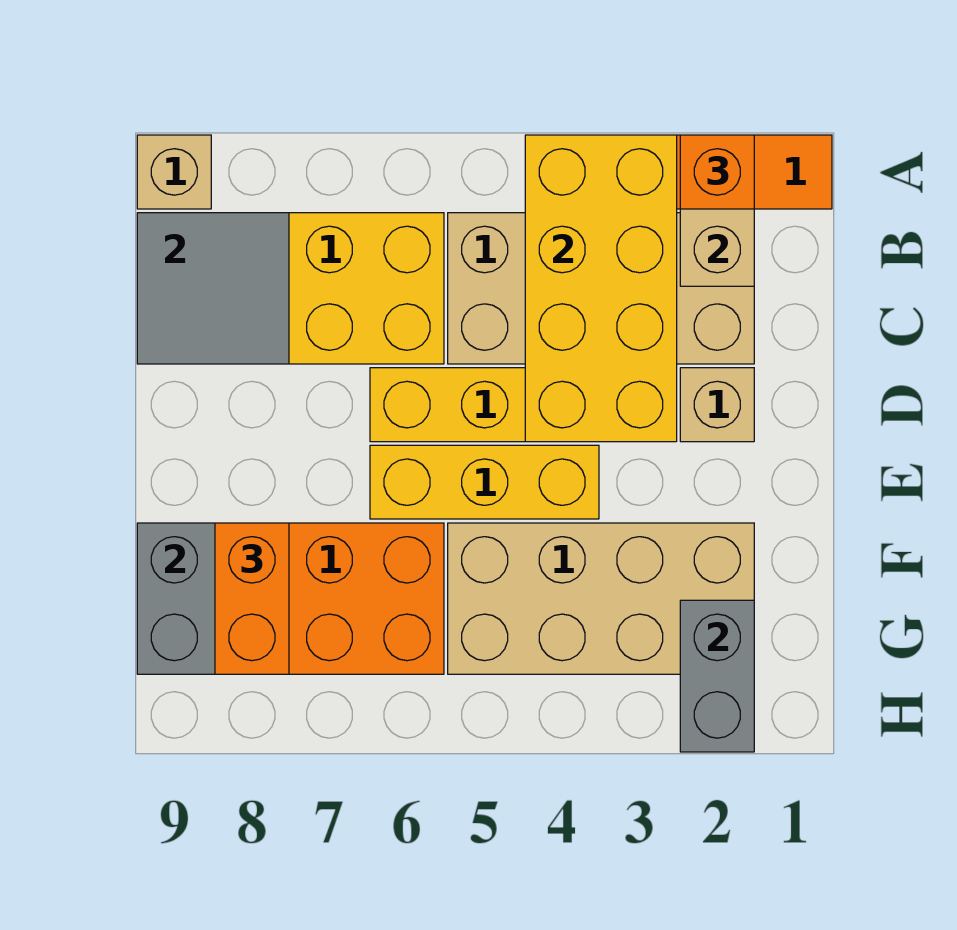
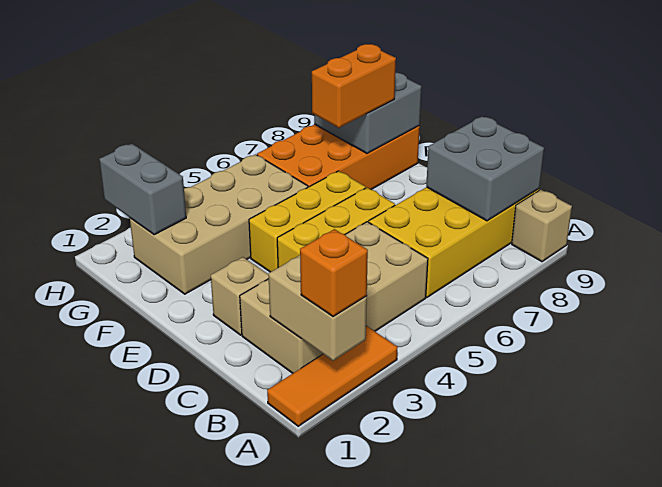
yellow brick A3:D4 level 2 -> none
grey tile B8:C9 level 2 -> grey brick B8:C9 level 2
orange brick F8:G8 level 3 -> orange brick F7:F8 level 3

